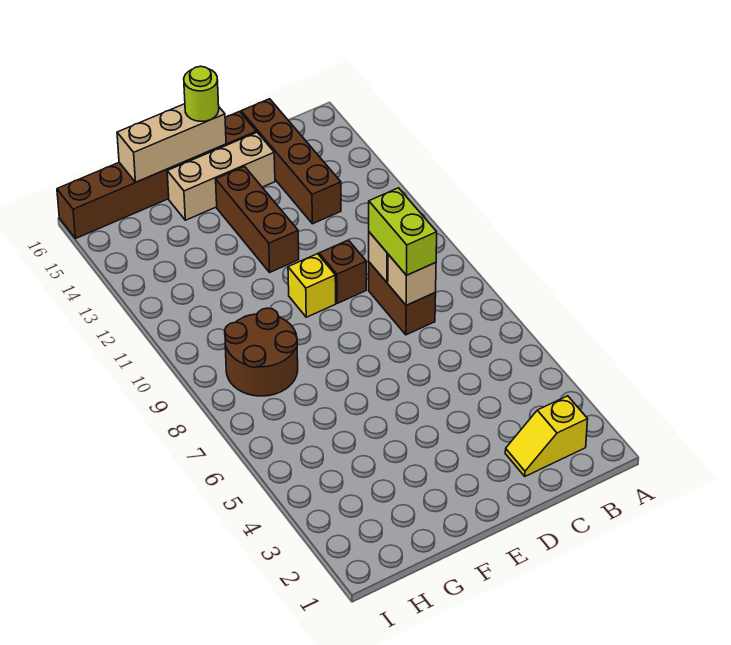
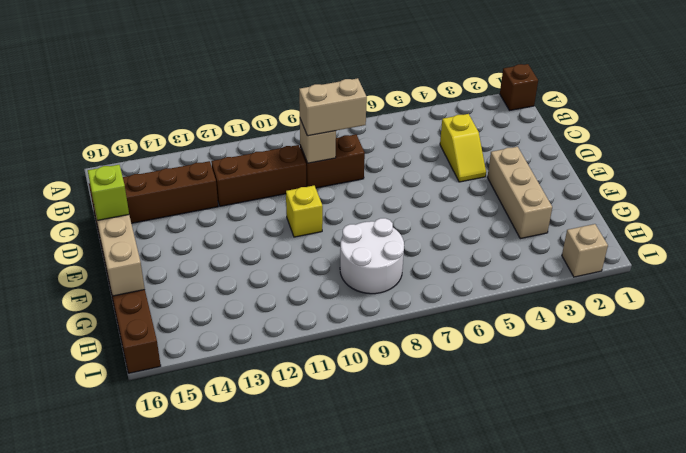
yellow slope B2:C2 level 1 top B -> yellow slope C4:D4 level 1 top C
tan brick C8 level 2 -> tan brick I2 level 1
lime brick C8:C9 level 3 -> tan brick C8:C9 level 3
brown brick D10 level 1 -> brown brick A1 level 1
tan brick D15:F15 level 1 -> tan brick E3:G3 level 1
brown brick E12:E14 level 1 -> brown brick C10:C12 level 1
lime round brick E16 level 3 -> lime brick E16 level 3
brown round brick G8:H9 level 1 -> white round brick G8:H9 level 1

